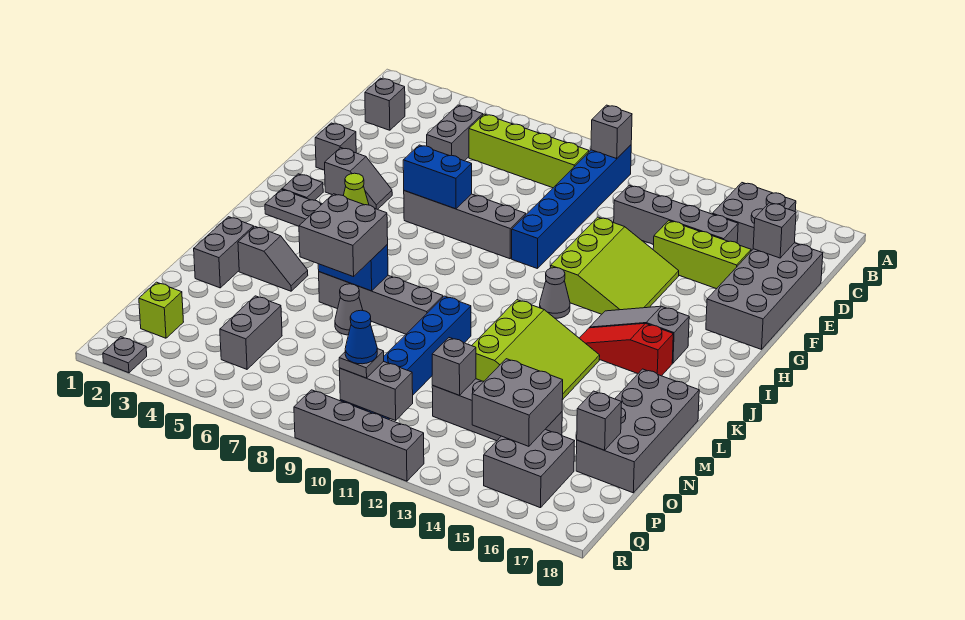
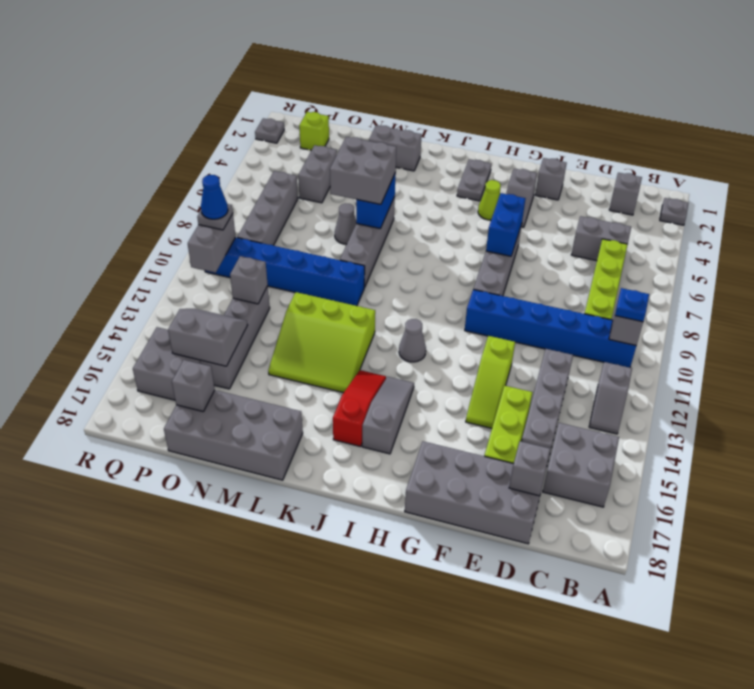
none -> blue plate B10 level 3
lime slope F12:H14 level 1 top 12 -> lime slope F12:F14 level 1 top 12
grey plate H2 level 1 -> grey plate A2 level 1
grey slope L3:L4 level 1 top 3 -> grey slope B12:B13 level 1 top 12
grey brick O5:P5 level 1 -> grey brick O4:O5 level 1
grey brick O14:P15 level 2 -> grey slope O14:P15 level 2 top 15
grey brick R9:R12 level 1 -> grey brick P6:P9 level 1

